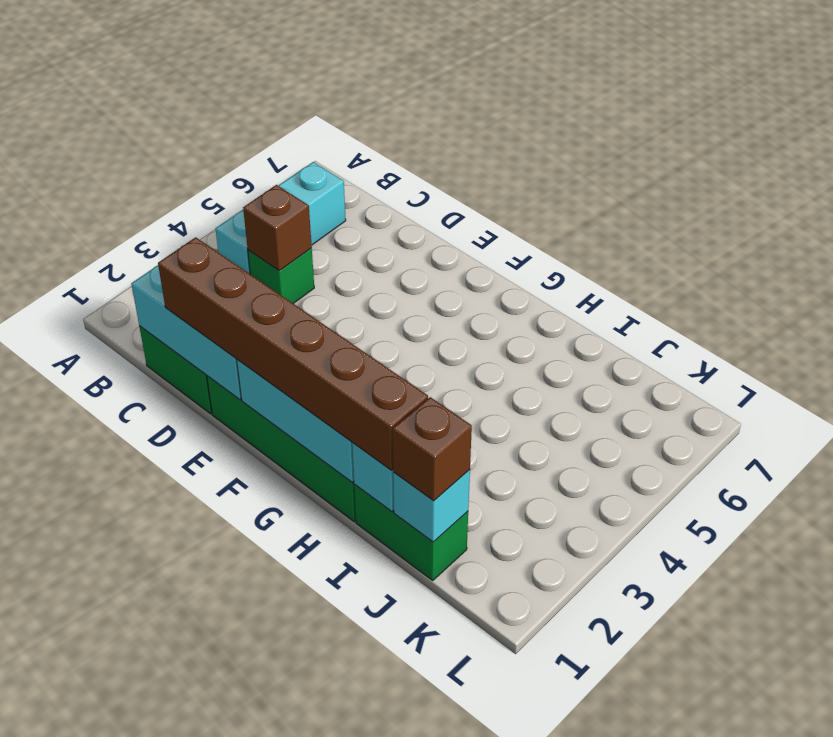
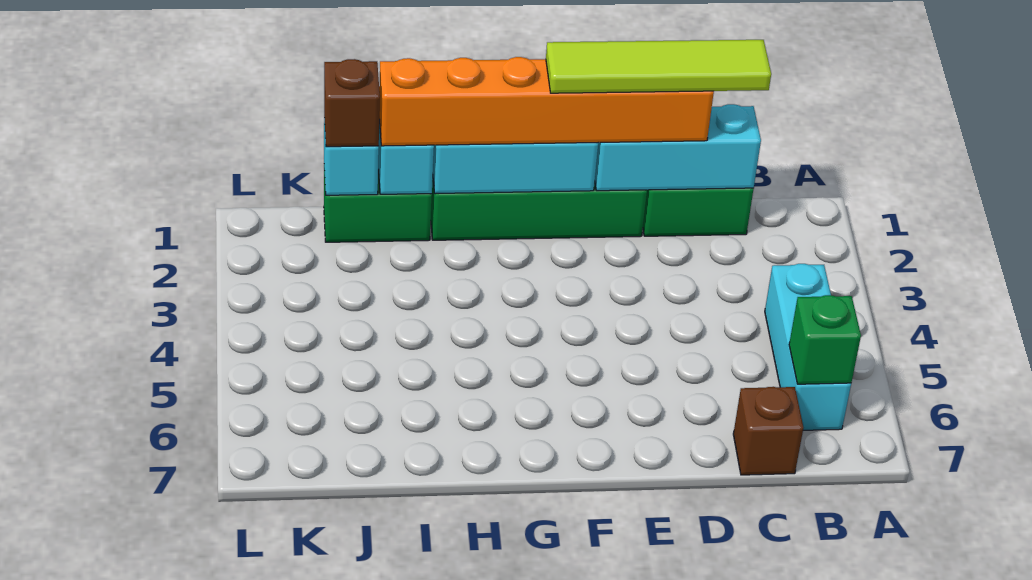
none -> lime tile C1:F1 level 4
green brick C4 level 1 -> green brick B6 level 2
brown brick C4 level 2 -> brown brick C7 level 1
brown brick D1:I1 level 3 -> orange brick D1:I1 level 3

